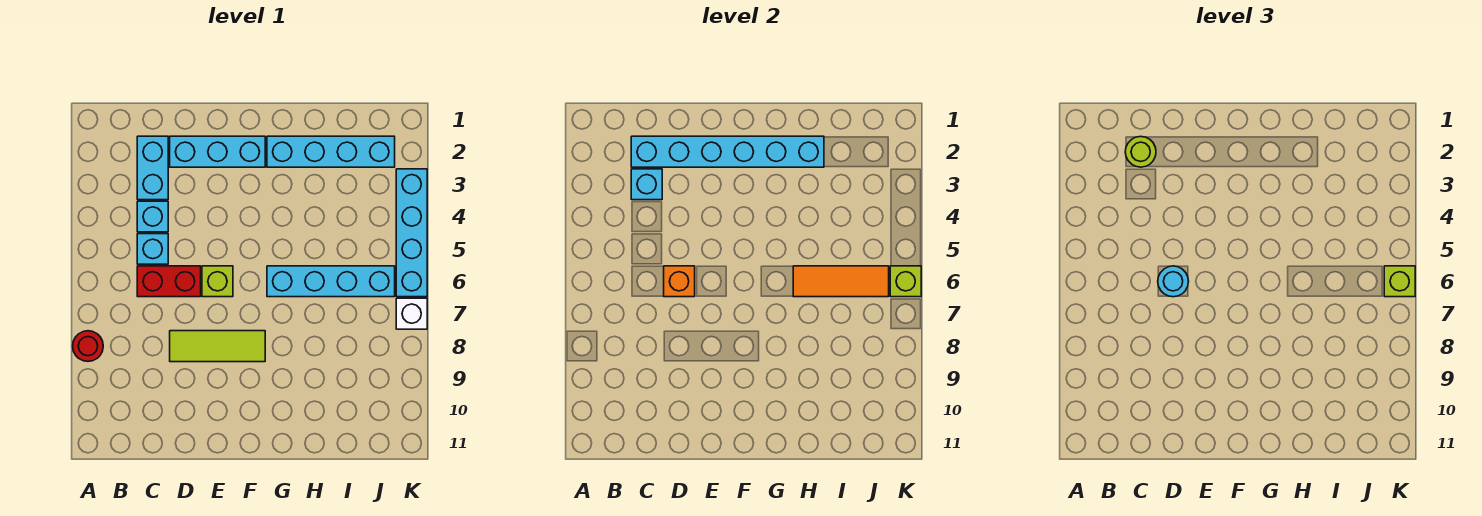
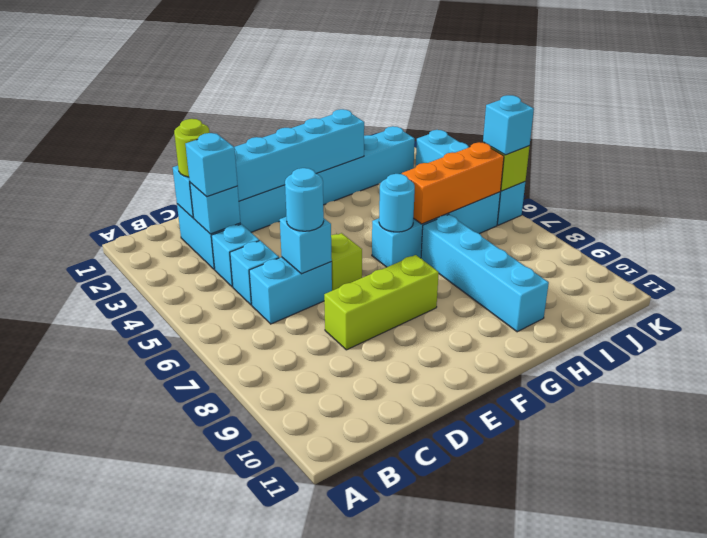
red round brick A8 level 1 -> none
none -> cyan brick C3 level 3
red brick C6:D6 level 1 -> cyan brick C6:D6 level 1
orange brick D6 level 2 -> cyan brick D6 level 2
lime tile D8:F8 level 1 -> lime brick D8:F8 level 1
none -> cyan round brick G6 level 2
orange tile H6:J6 level 2 -> orange brick H6:J6 level 2
none -> cyan brick H7:H10 level 1
lime brick K6 level 3 -> cyan brick K6 level 3
white brick K7 level 1 -> none

